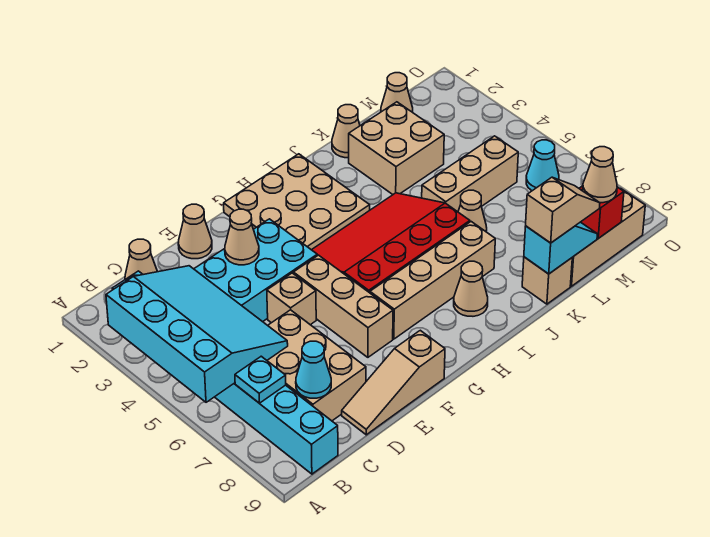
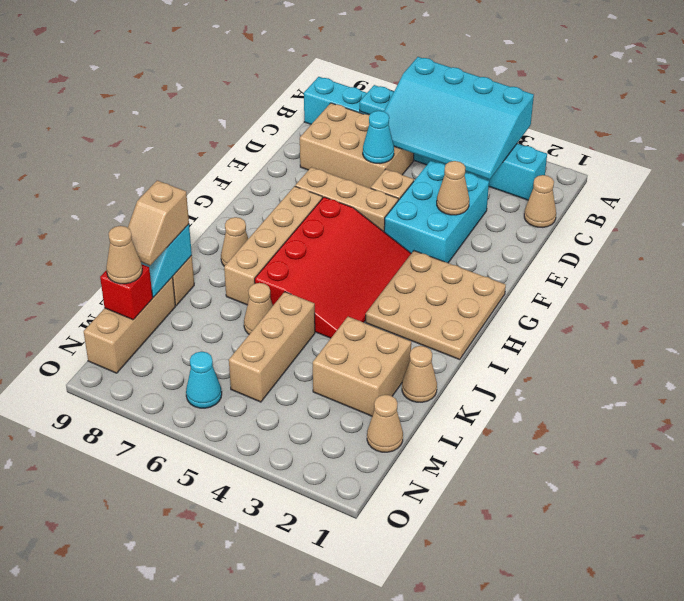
cyan cone C8 level 2 -> cyan cone D6 level 2
tan slope D9:F9 level 1 top F -> none
tan cone E1 level 1 -> none

